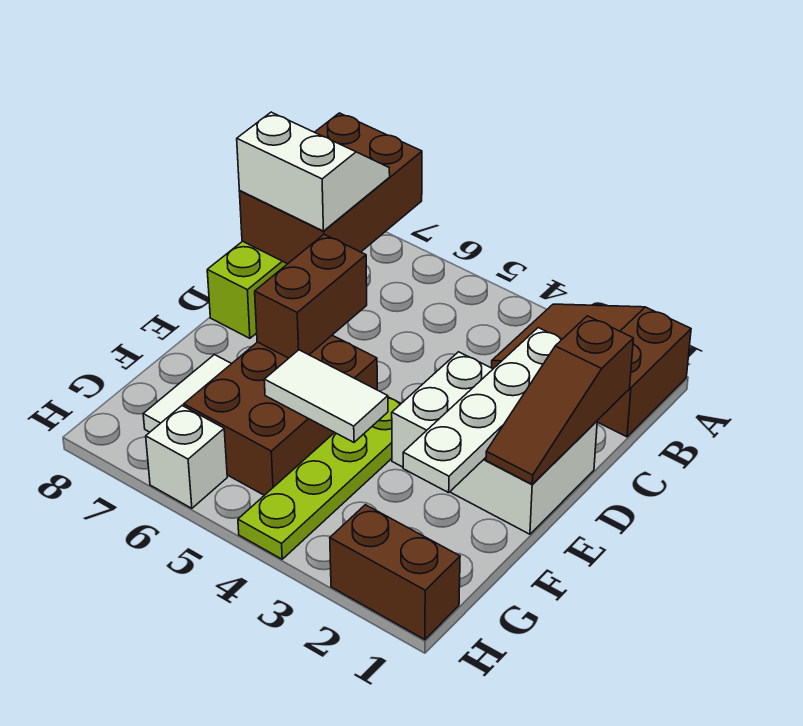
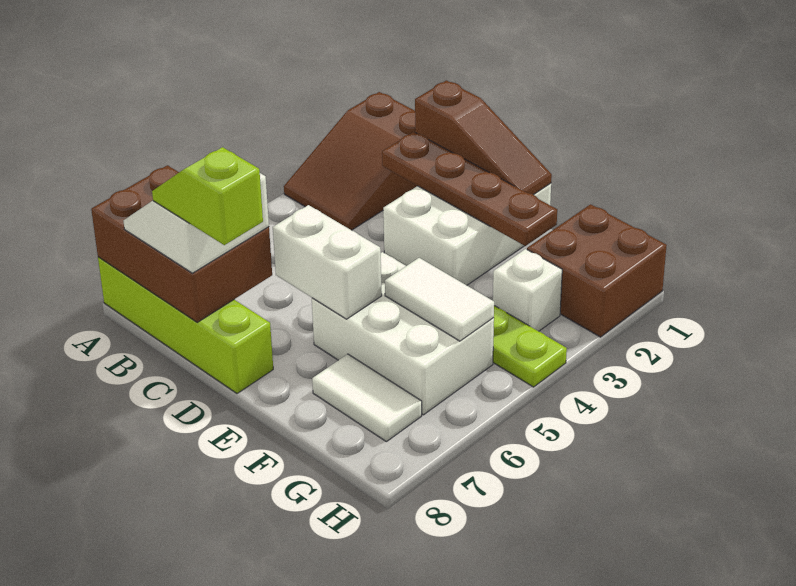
white plate C2:F2 level 2 -> brown plate C2:F2 level 2
none -> lime slope C8:D8 level 4 top D
brown brick D6:E6 level 2 -> white brick D6:E6 level 2
brown brick E5:G6 level 1 -> white brick E5:G6 level 1
white tile F4:F5 level 2 -> white tile F5:G5 level 2
brown brick H1:H2 level 1 -> brown brick G1:H2 level 1
white brick H6 level 1 -> white brick G3 level 1

